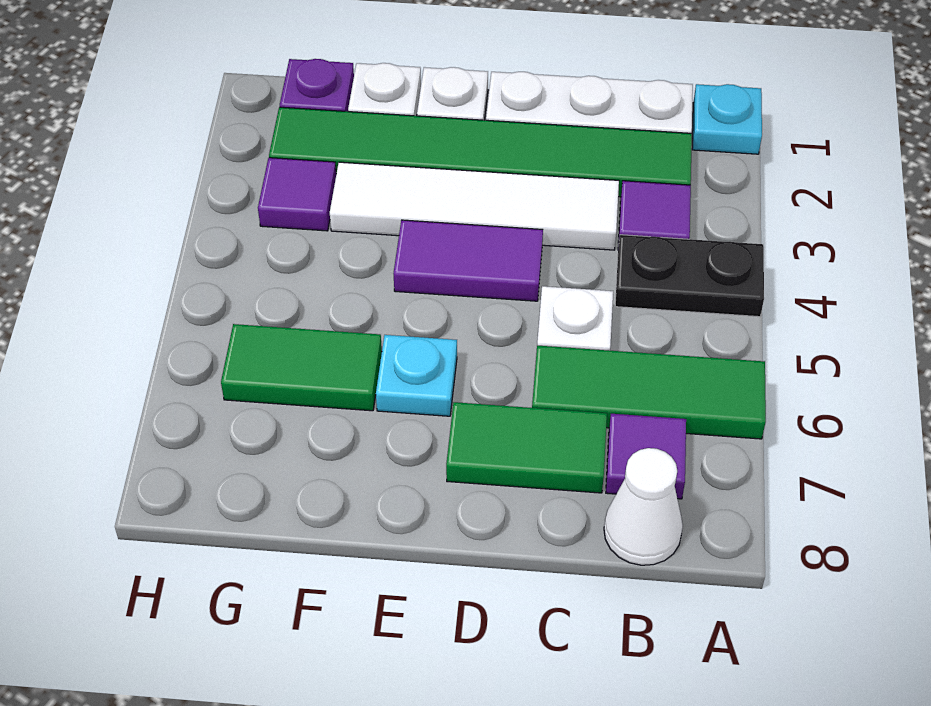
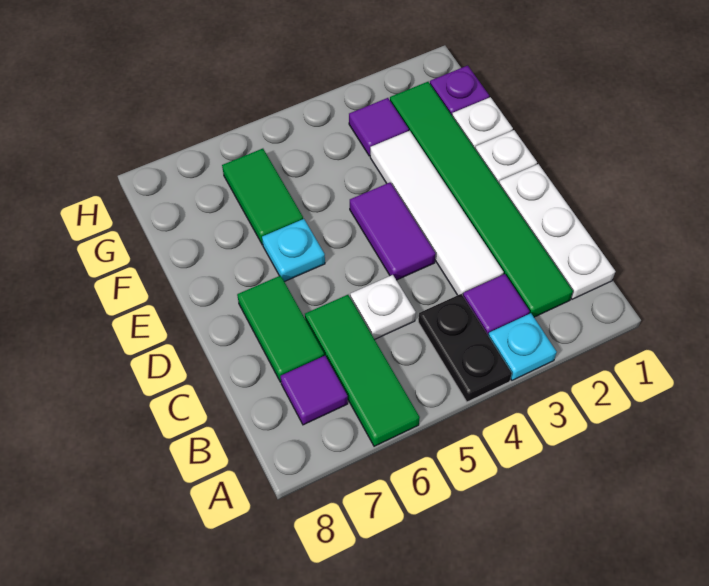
cyan plate A1 level 1 -> cyan plate A3 level 1
white cone B8 level 1 -> none

